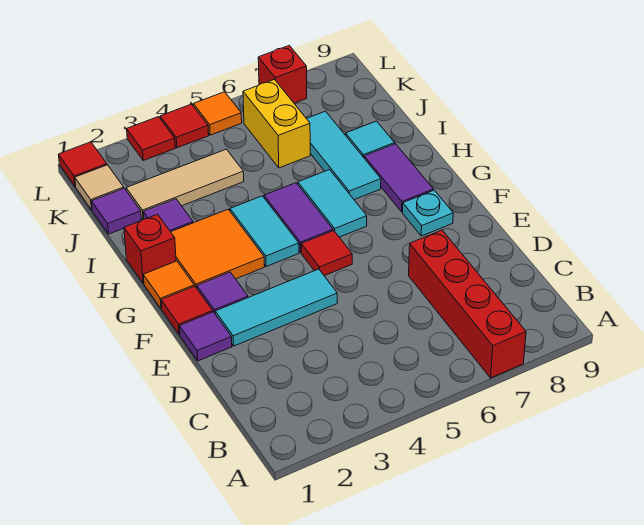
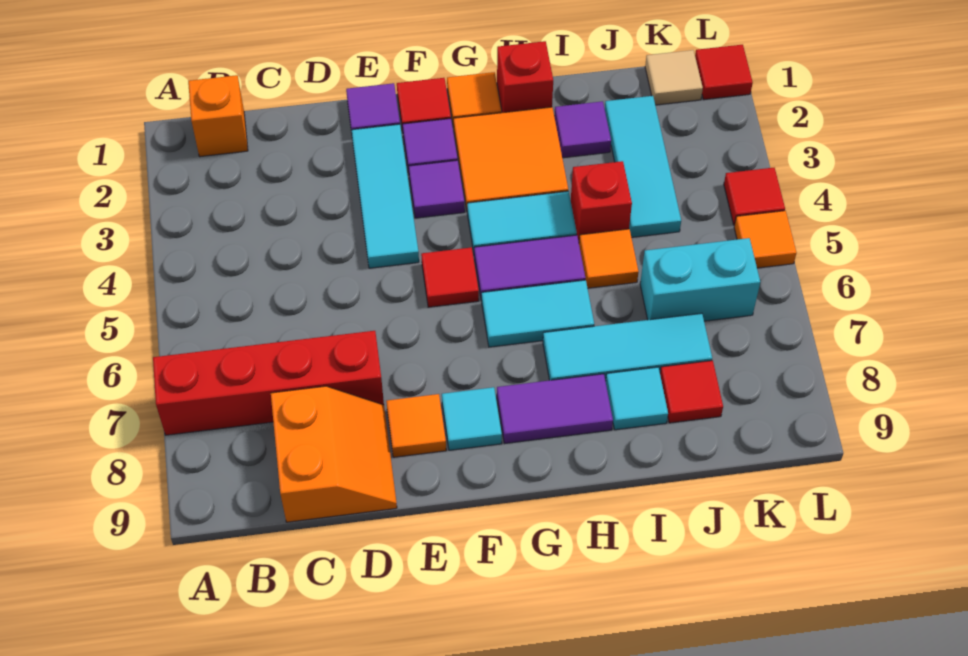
none -> orange brick B1 level 1
none -> orange slope C8:D9 level 1 top C
none -> orange tile E8 level 1
cyan plate F8 level 1 -> cyan tile F8 level 1
none -> orange tile I5 level 1
purple tile J1 level 1 -> purple tile F3 level 1
tan tile J2:J4 level 1 -> cyan tile J2:J4 level 1
yellow brick J6:K6 level 1 -> cyan brick J6:K6 level 1
red tile L3 level 1 -> red tile J8 level 1
red brick L7 level 1 -> red brick I4 level 1

